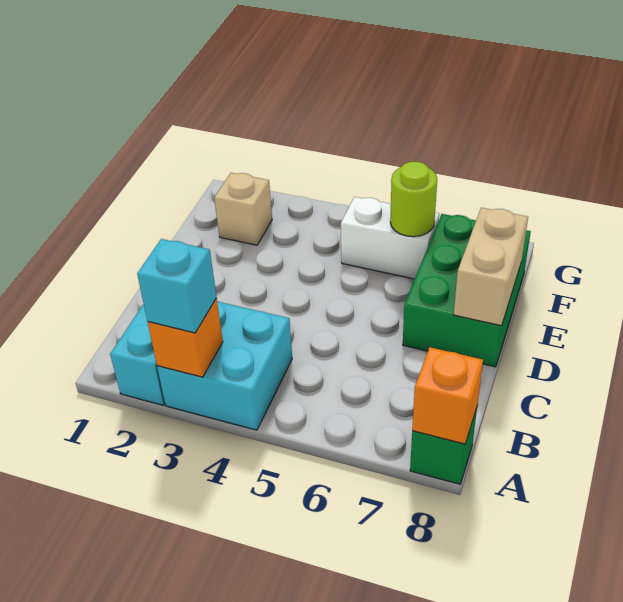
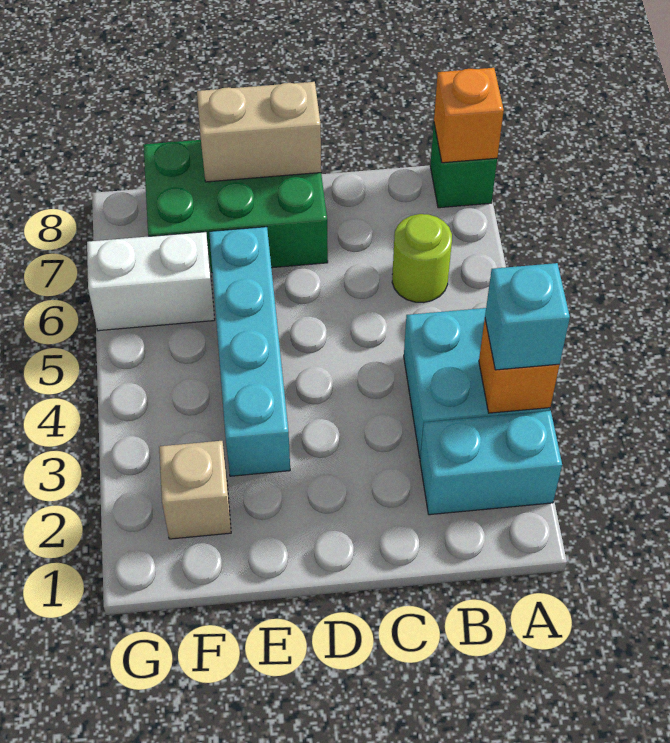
none -> cyan brick E3:E6 level 1
white brick F5:F6 level 1 -> white brick F6:G6 level 1
lime round brick F6 level 2 -> lime round brick B6 level 1

